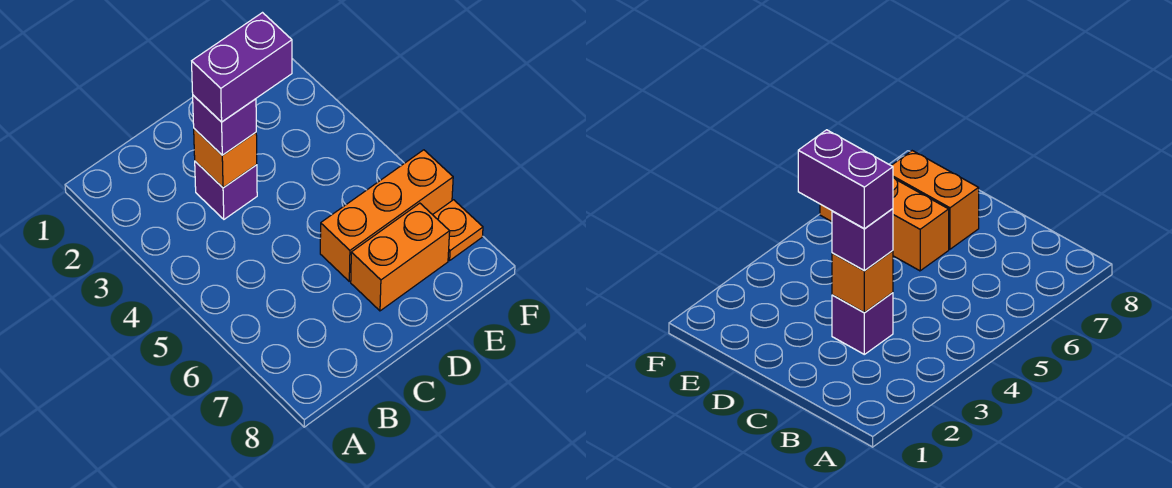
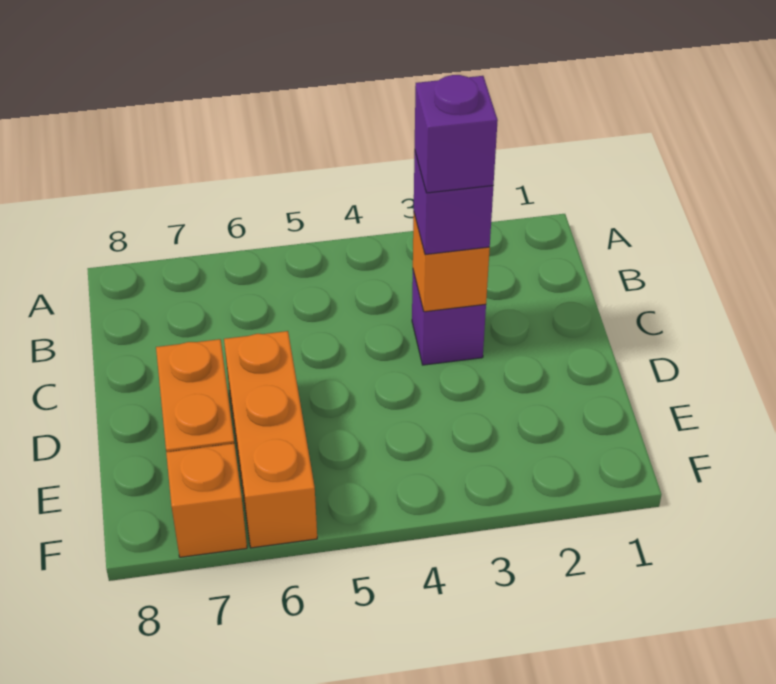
purple brick C3:D3 level 4 -> purple brick C3 level 4
orange plate F7 level 1 -> orange brick F7 level 1

